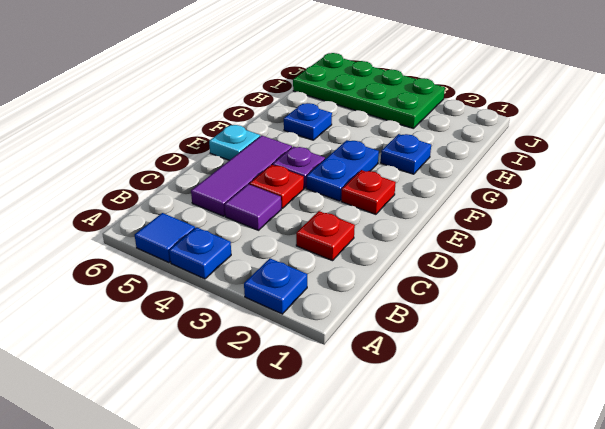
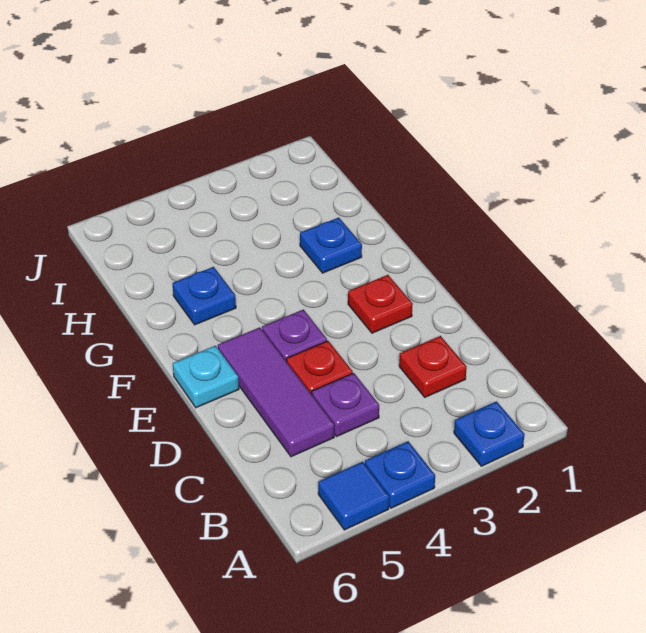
purple tile C4 level 1 -> purple plate C4 level 1
blue plate E3:F3 level 1 -> none
green plate I3:J6 level 1 -> none

